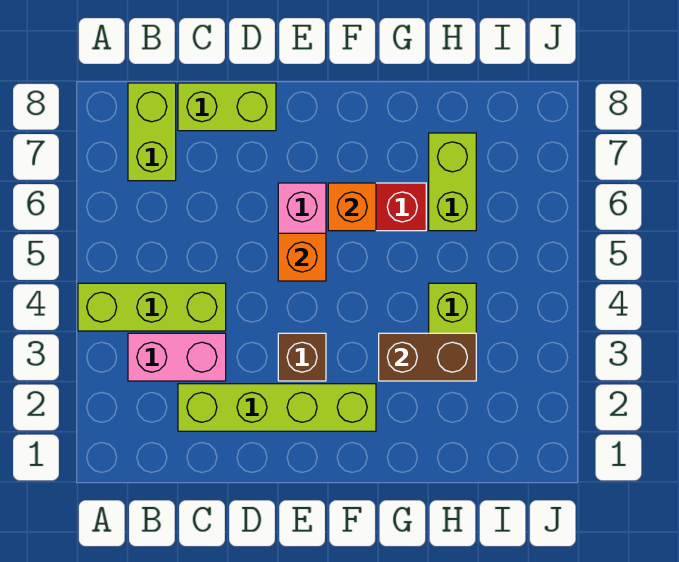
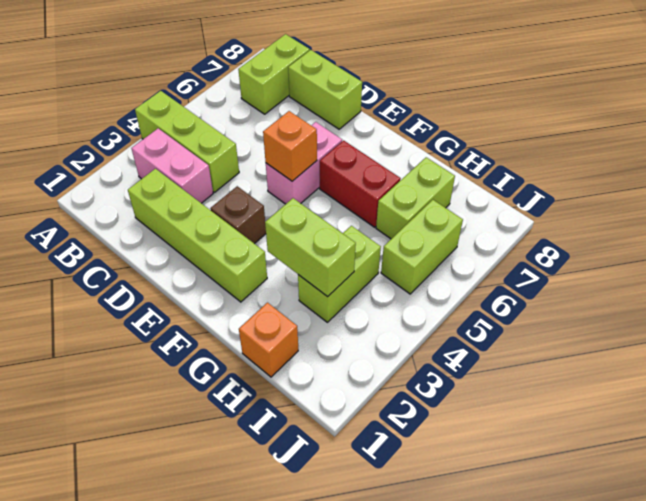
orange brick F6 level 2 -> orange brick H1 level 1
brown brick G3:H3 level 2 -> lime brick G3:H3 level 2
none -> lime brick I5:I6 level 1

